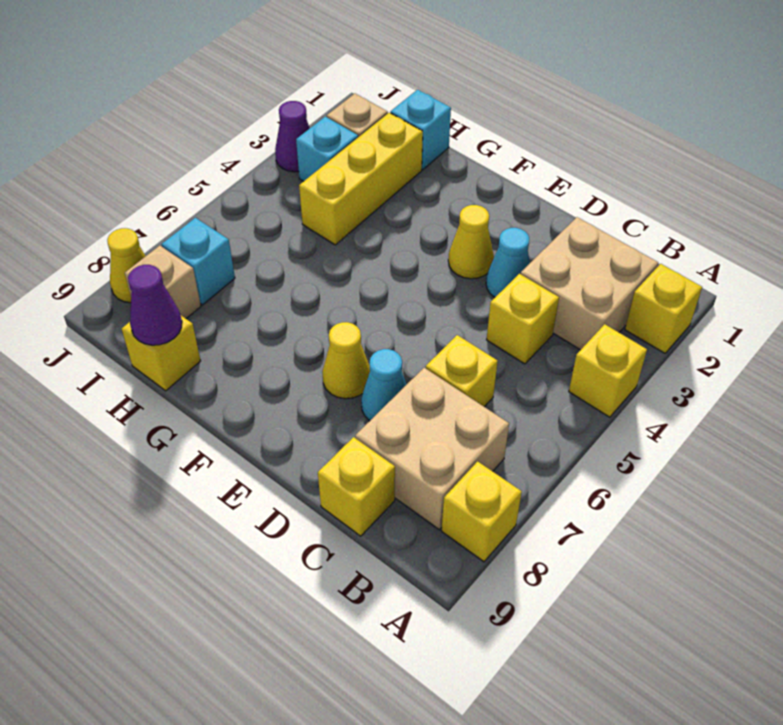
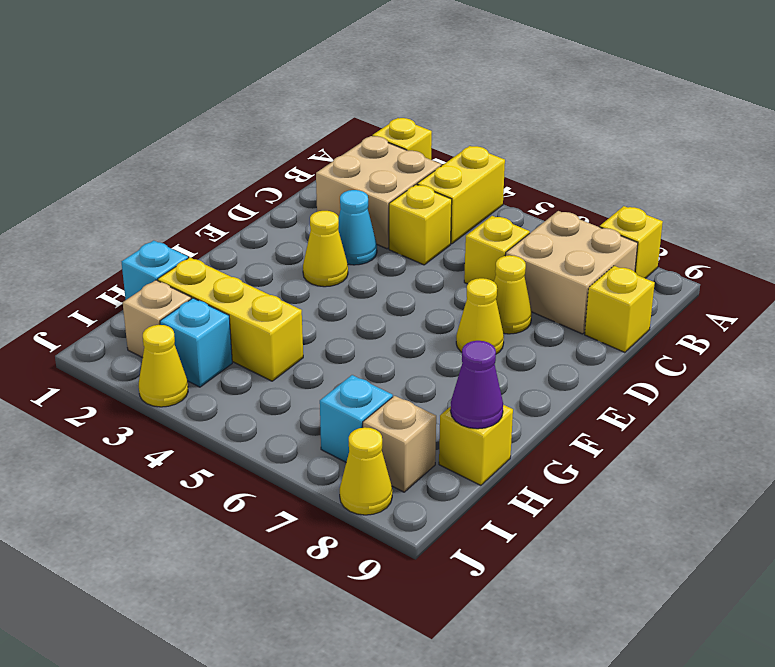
yellow brick A4 level 1 -> yellow brick A4:B4 level 1
cyan cone D7 level 1 -> yellow cone D7 level 1
purple cone J3 level 1 -> yellow cone J3 level 1

